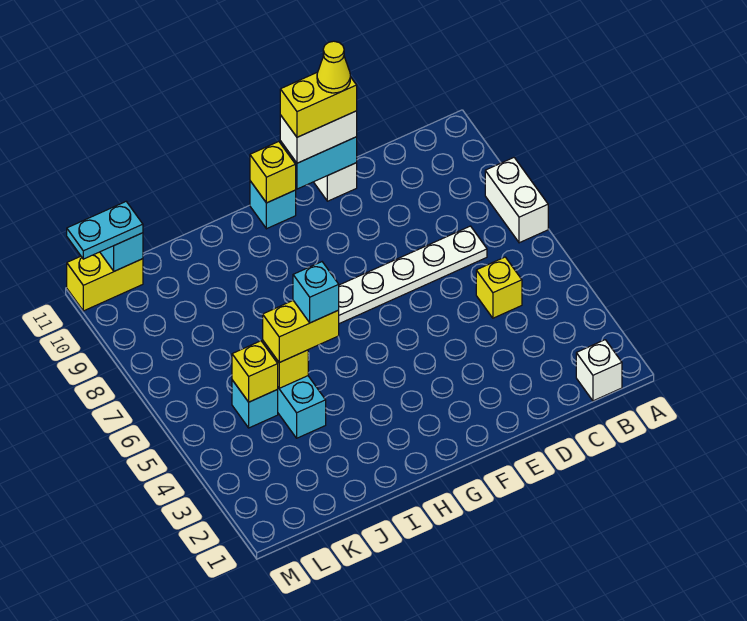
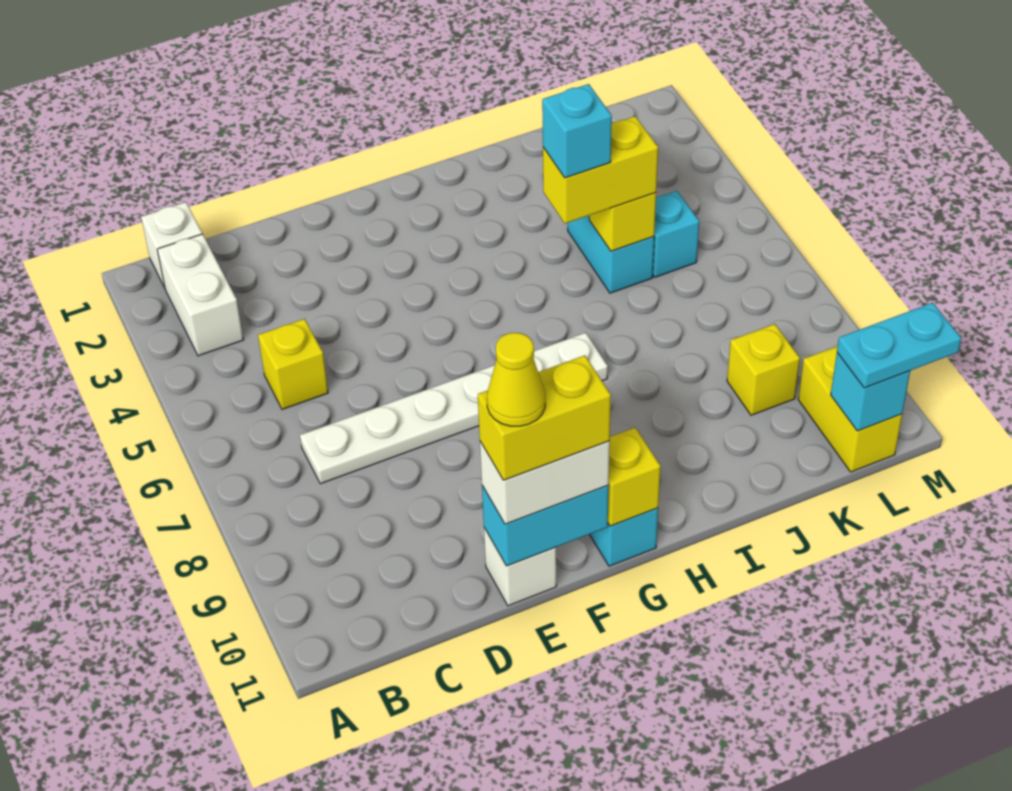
white brick A7:A8 level 1 -> white brick B2:B3 level 1
yellow brick K5 level 2 -> yellow brick K9 level 1
yellow brick L11:M11 level 1 -> yellow brick L10:L11 level 1

